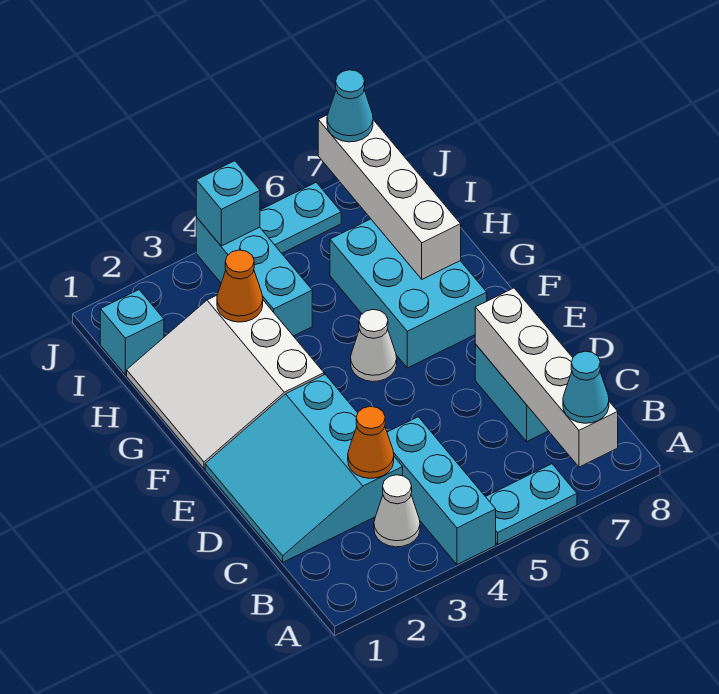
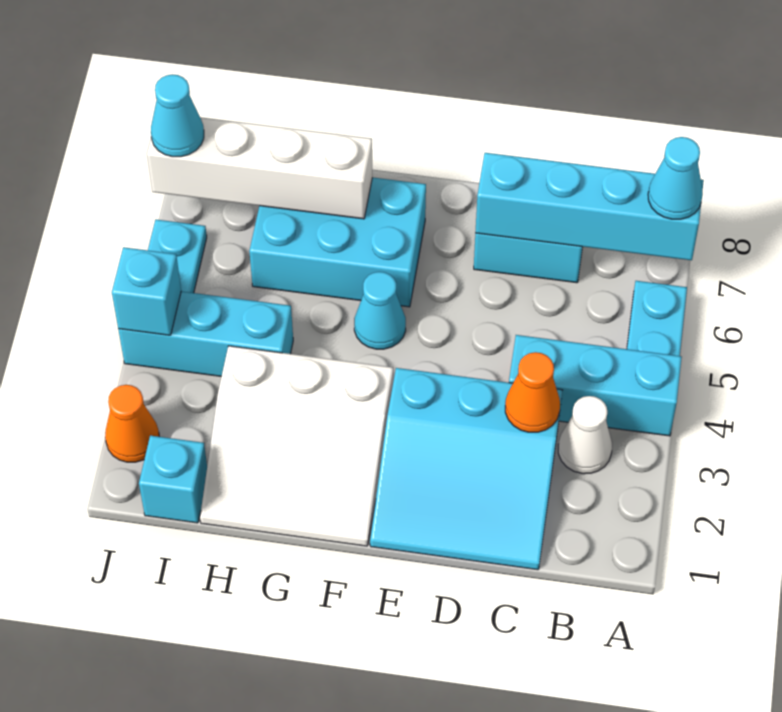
white brick A7:D7 level 2 -> cyan brick A7:D7 level 2
white cone F5 level 1 -> cyan cone F5 level 1
orange cone H3 level 2 -> orange cone J2 level 1

